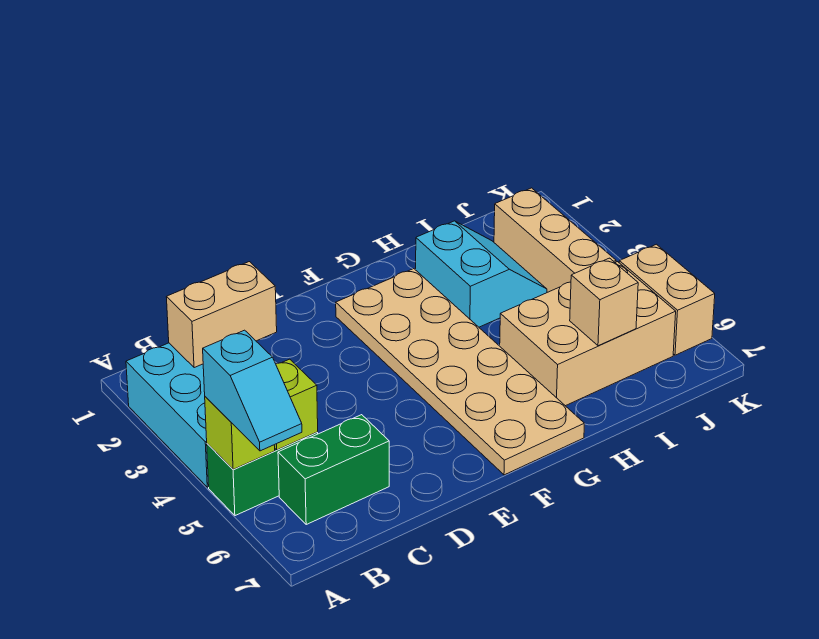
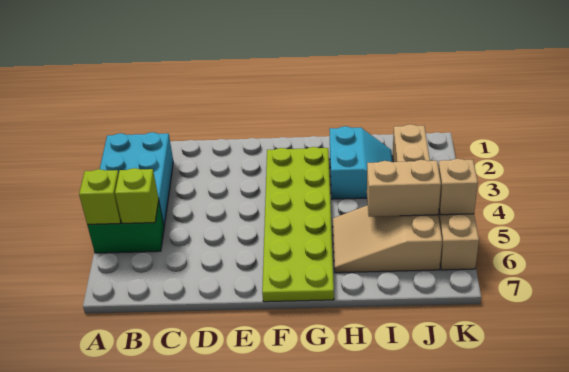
cyan slope A5:A6 level 3 top 5 -> none
tan brick B2:C2 level 2 -> tan brick I5:J5 level 2
green brick B6:C6 level 1 -> none
tan plate F2:G7 level 1 -> lime plate F2:G7 level 1
tan brick H5:J6 level 1 -> tan slope H5:J6 level 1 top J
tan brick I6 level 2 -> tan brick K5 level 2

